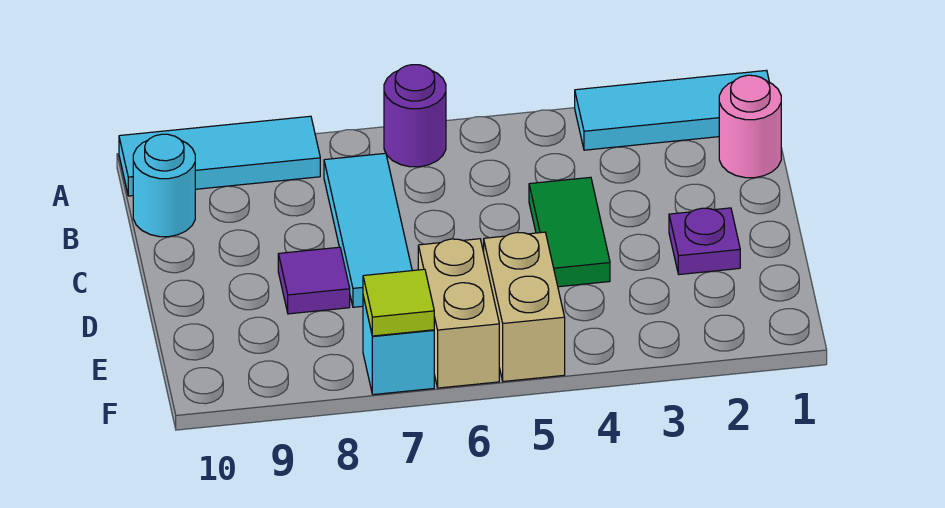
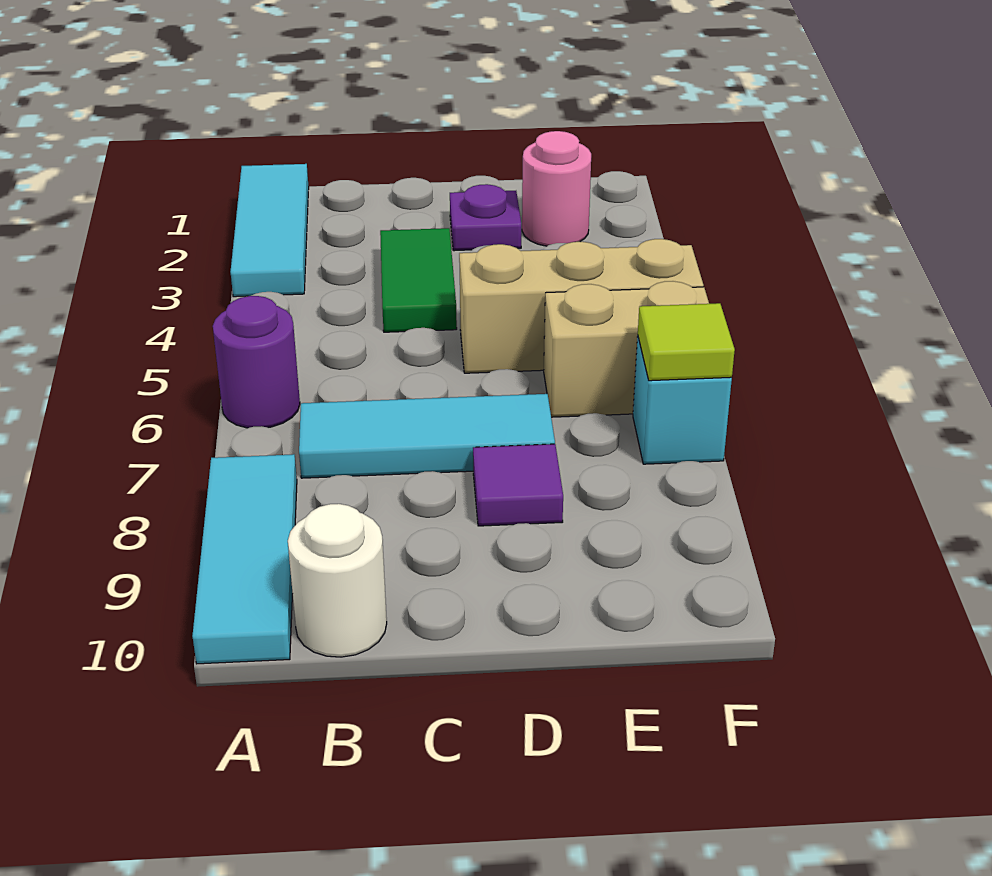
pink round brick B1 level 1 -> pink round brick E2 level 1
cyan round brick B10 level 1 -> white round brick B10 level 1
green tile C4:D4 level 1 -> green tile C3:C4 level 1
tan brick E5:F5 level 1 -> tan brick D5:F5 level 1

